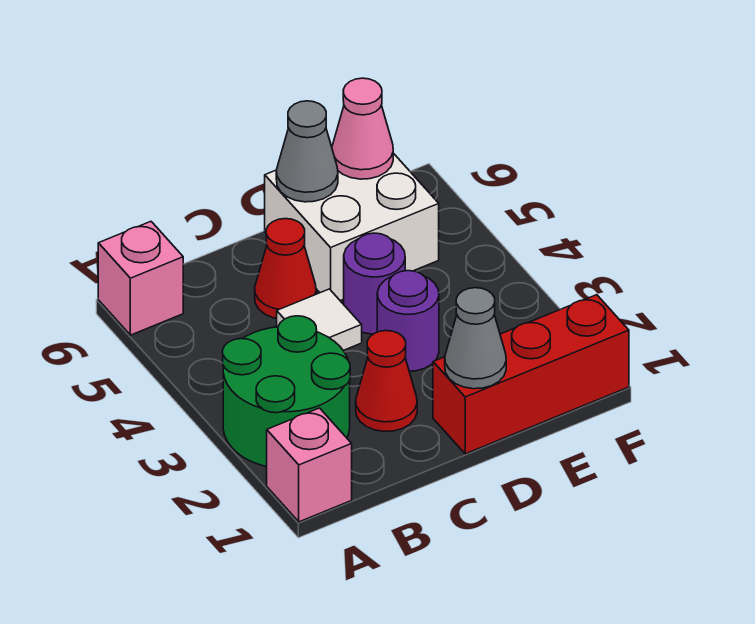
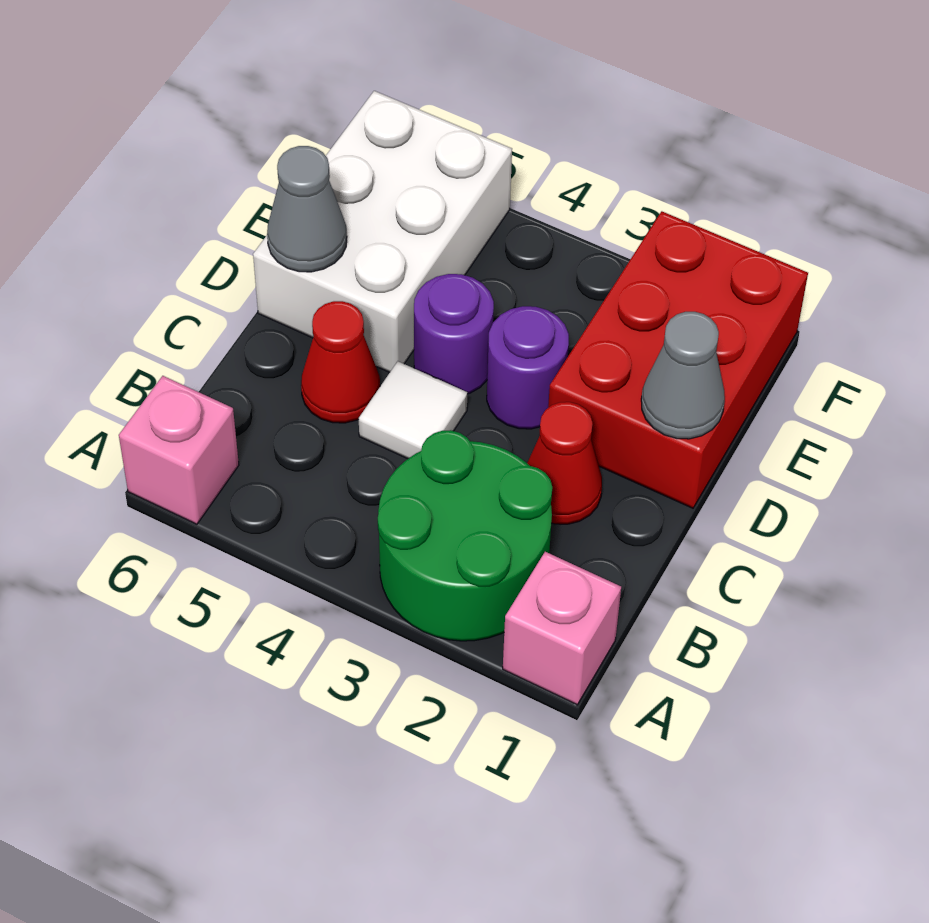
red brick D1:F1 level 1 -> red brick D1:F2 level 1
white brick D5:E6 level 1 -> white brick D5:F6 level 1
pink cone E6 level 2 -> none

